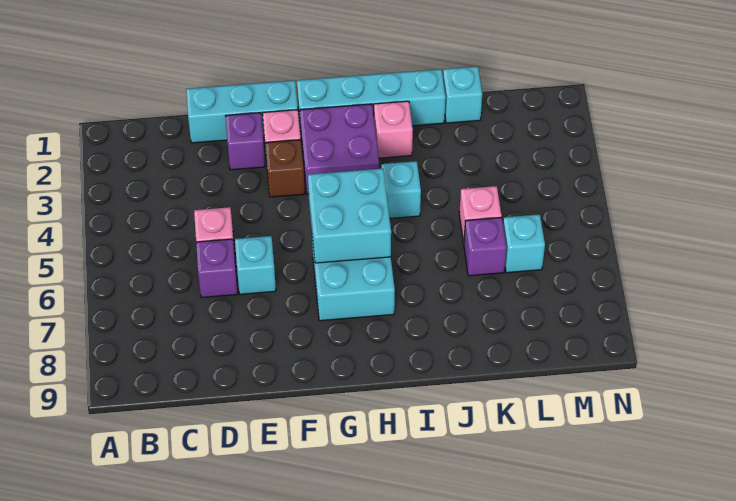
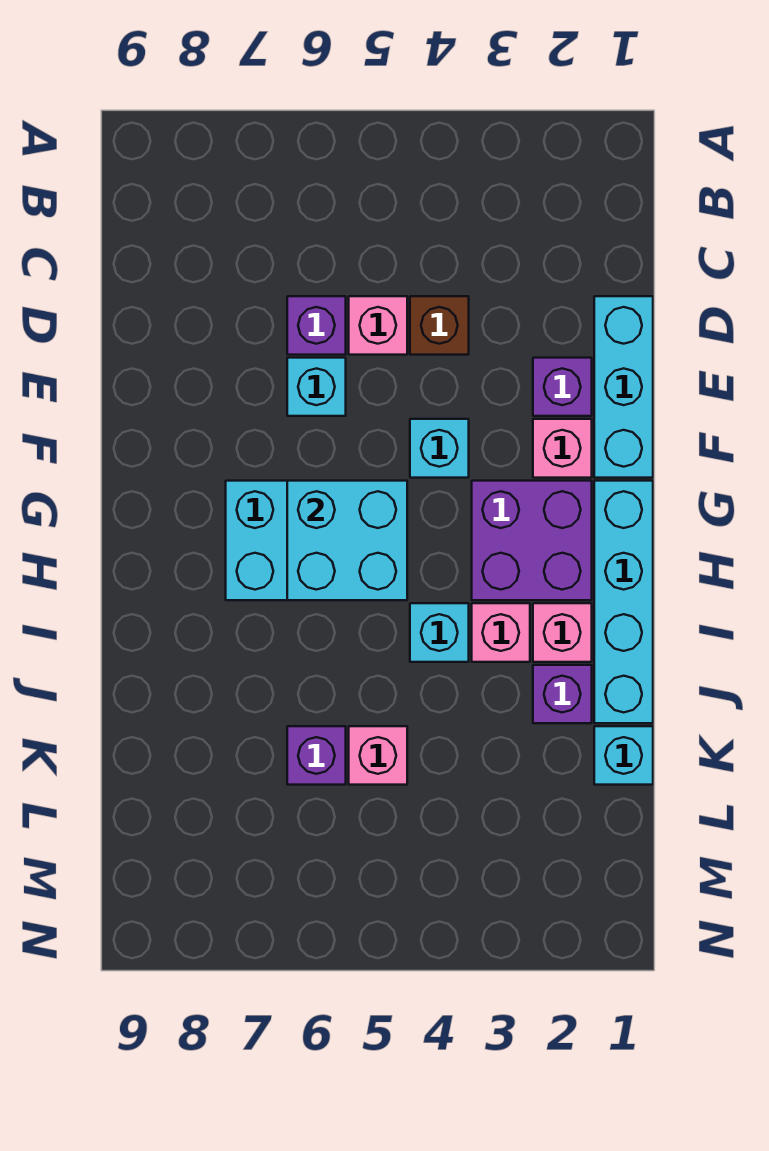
brown brick F3 level 1 -> brown brick D4 level 1
none -> pink brick I3 level 1
none -> purple brick J2 level 1
cyan brick L6 level 1 -> cyan brick F4 level 1

